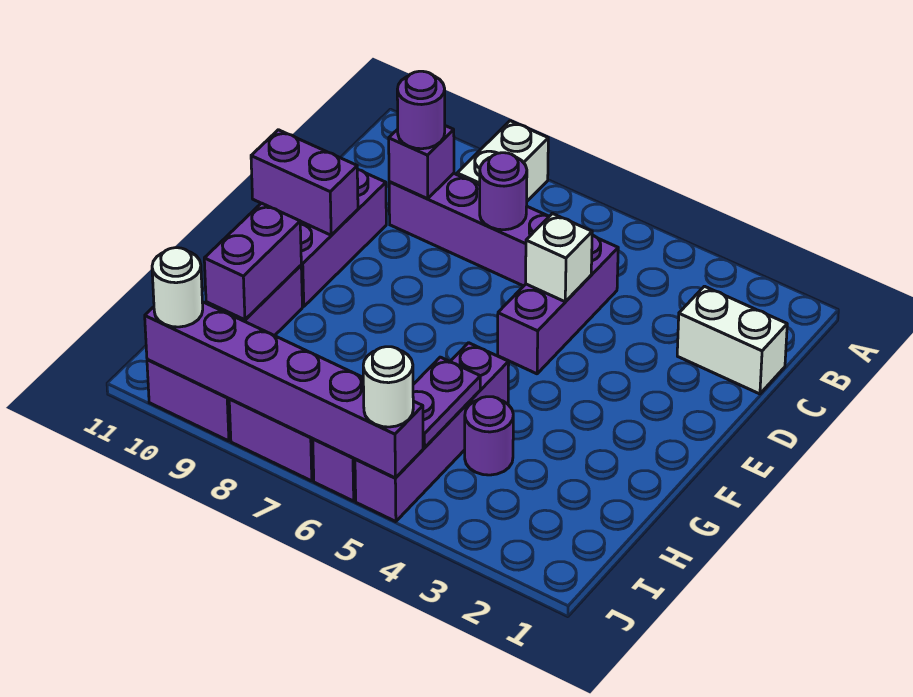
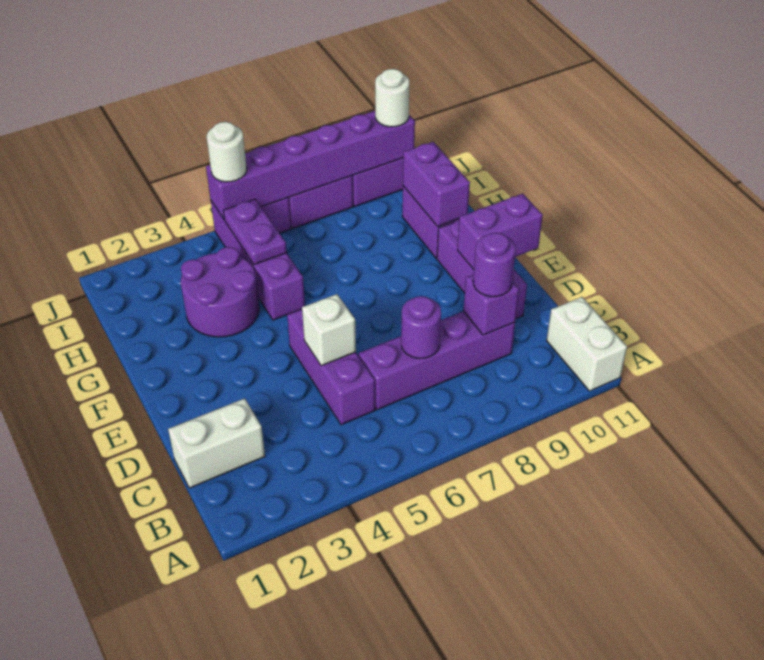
white brick A8:B8 level 1 -> white brick A11:B11 level 1
purple round brick H4 level 1 -> purple round brick G3:H4 level 1

